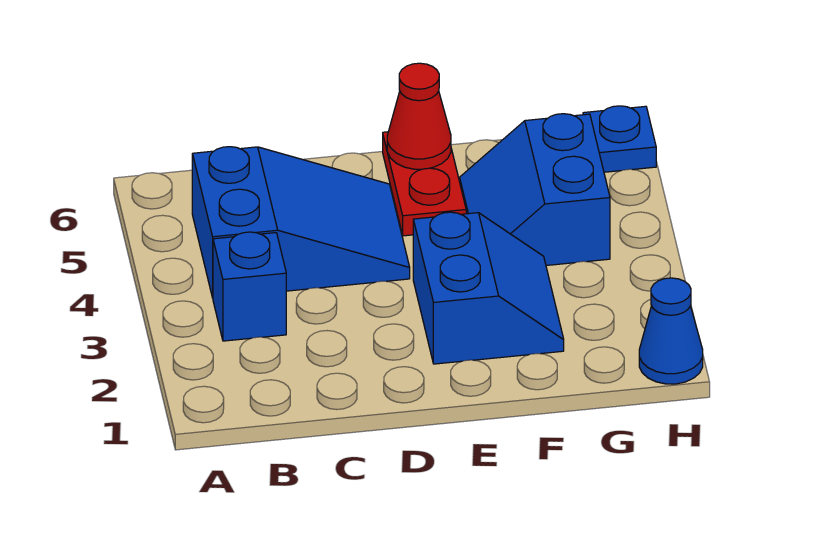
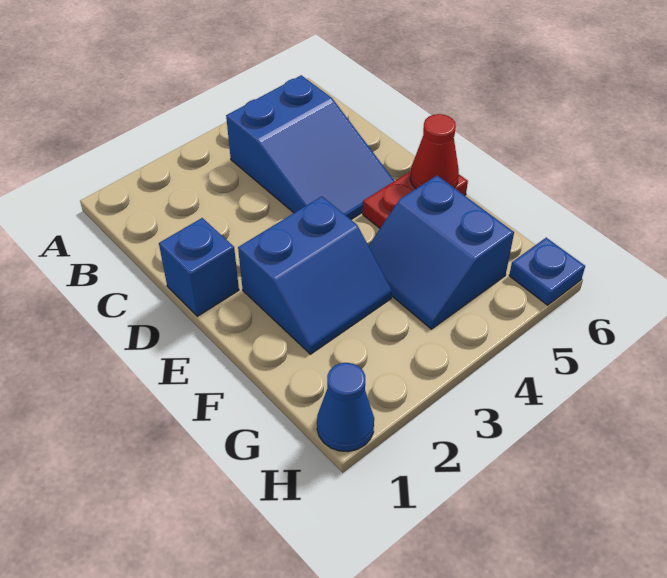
blue brick B3 level 1 -> blue brick D1 level 1
blue slope F4:G5 level 1 top G -> blue slope F4:G5 level 1 top 5

